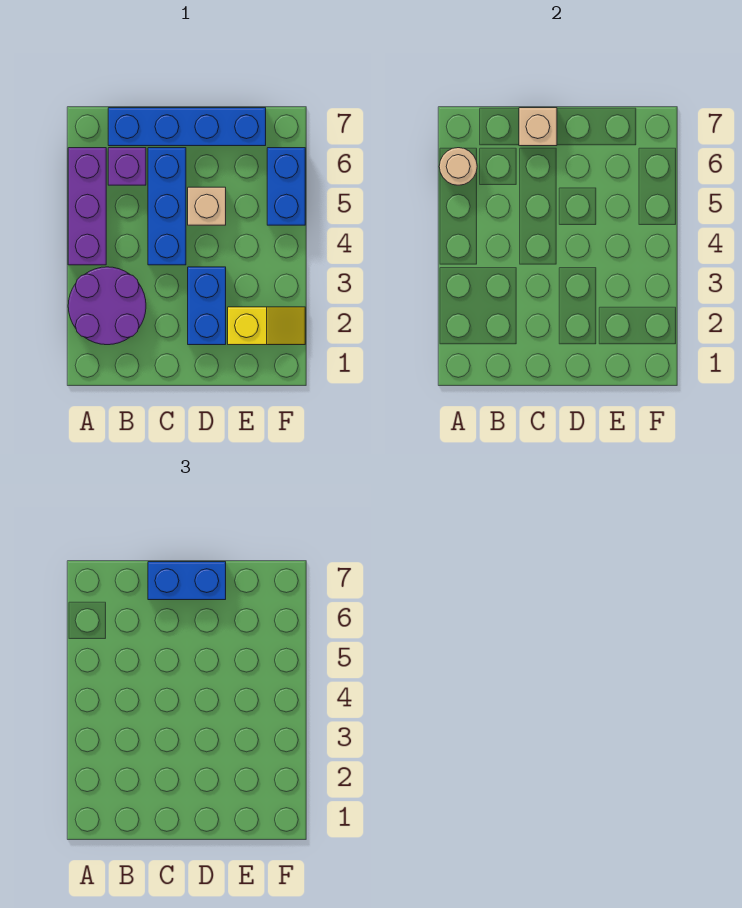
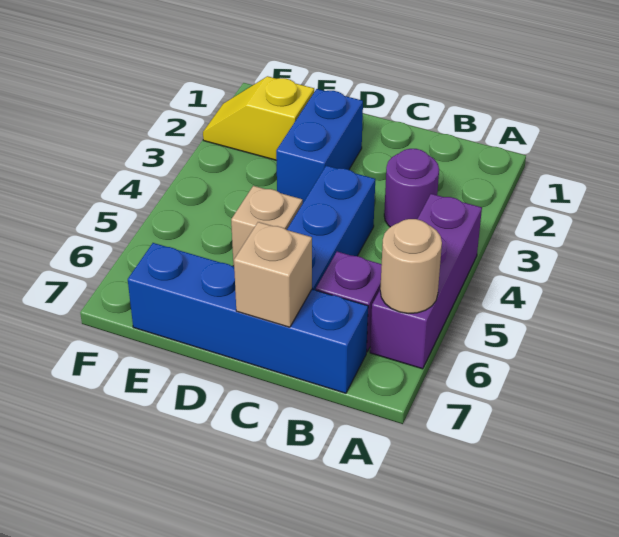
purple round brick A2:B3 level 1 -> purple round brick B3 level 1
blue brick C7:D7 level 3 -> none
blue brick F5:F6 level 1 -> none

